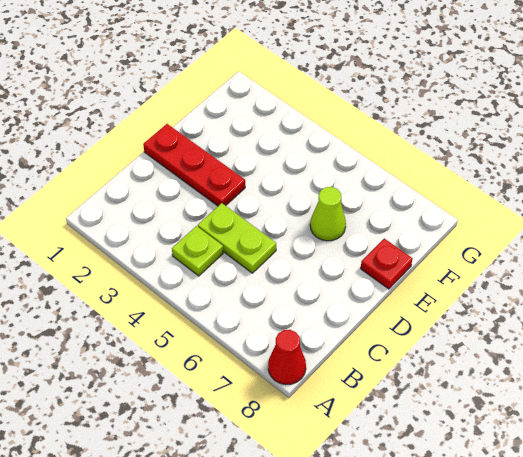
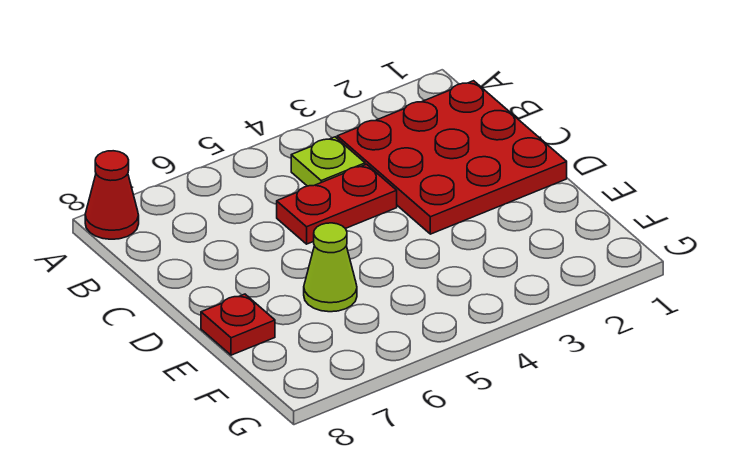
lime plate C4:C5 level 1 -> red plate C4:C5 level 1
red plate D1:D3 level 1 -> red plate B1:D3 level 1

